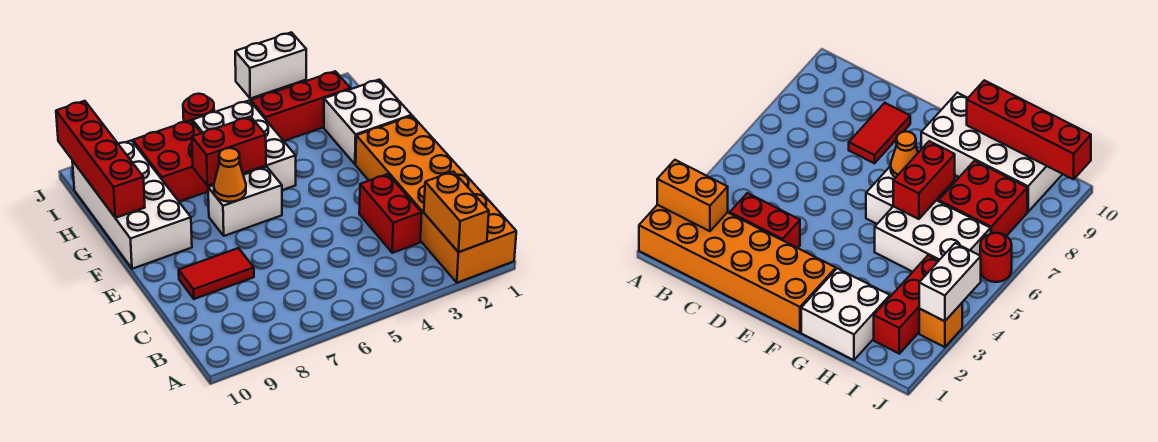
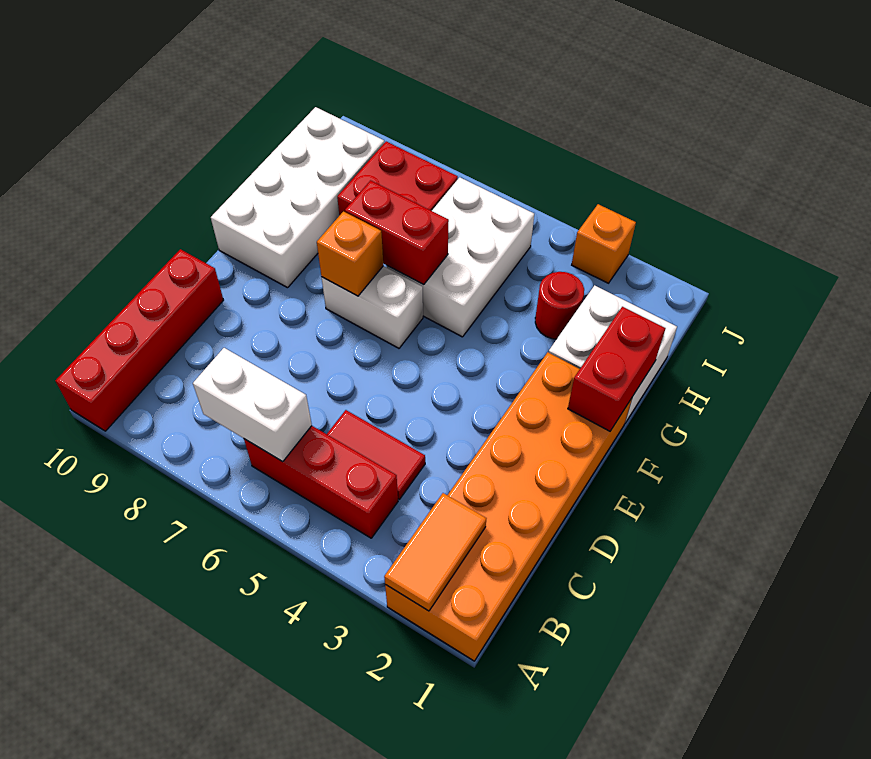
orange brick A2:B2 level 2 -> orange tile A2:B2 level 2
red brick C3:D3 level 1 -> red brick F1:G1 level 2
red tile D8:D9 level 1 -> red tile C4:C5 level 1
orange cone F7 level 2 -> orange brick F7 level 2
red brick G10:J10 level 2 -> red brick A10:D10 level 1
red brick I2:I4 level 1 -> red brick B4:B6 level 1
white brick J3:J4 level 2 -> white brick B6:B7 level 2
red round brick J6 level 1 -> red round brick H3 level 1

